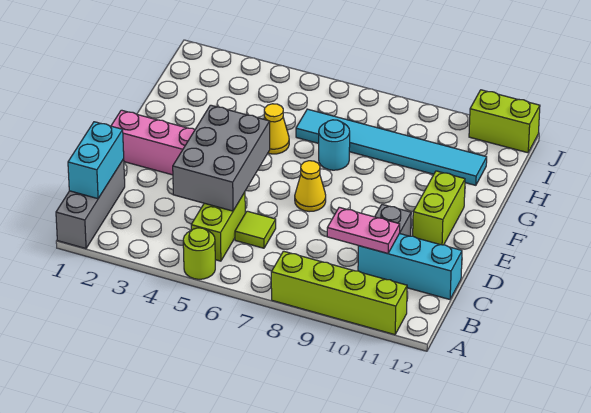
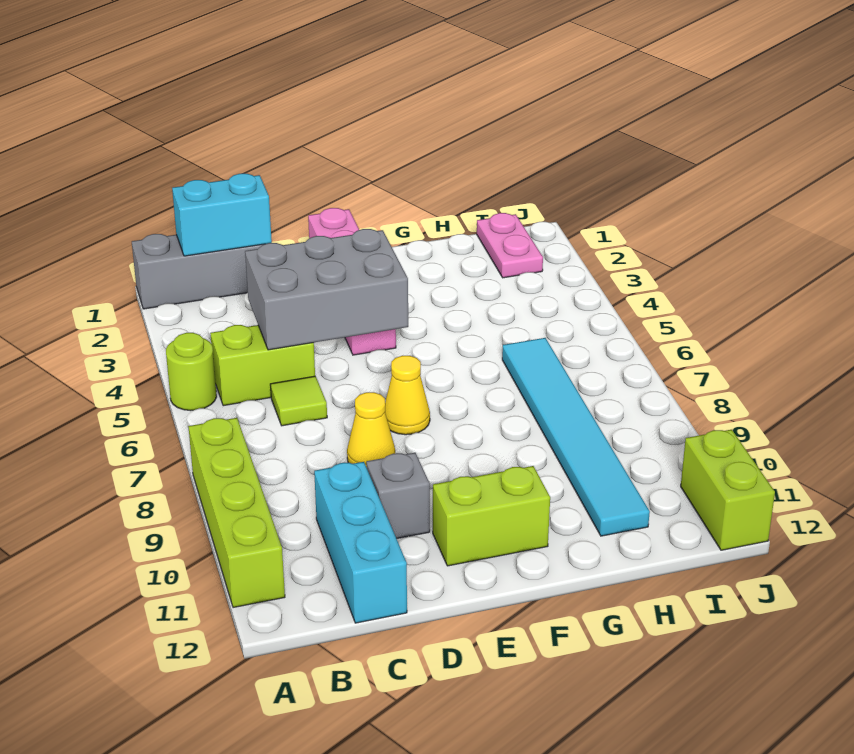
pink plate C9:C10 level 2 -> pink plate I1:I2 level 1
yellow cone G5 level 1 -> yellow cone D8 level 1
cyan round brick G7 level 1 -> none

